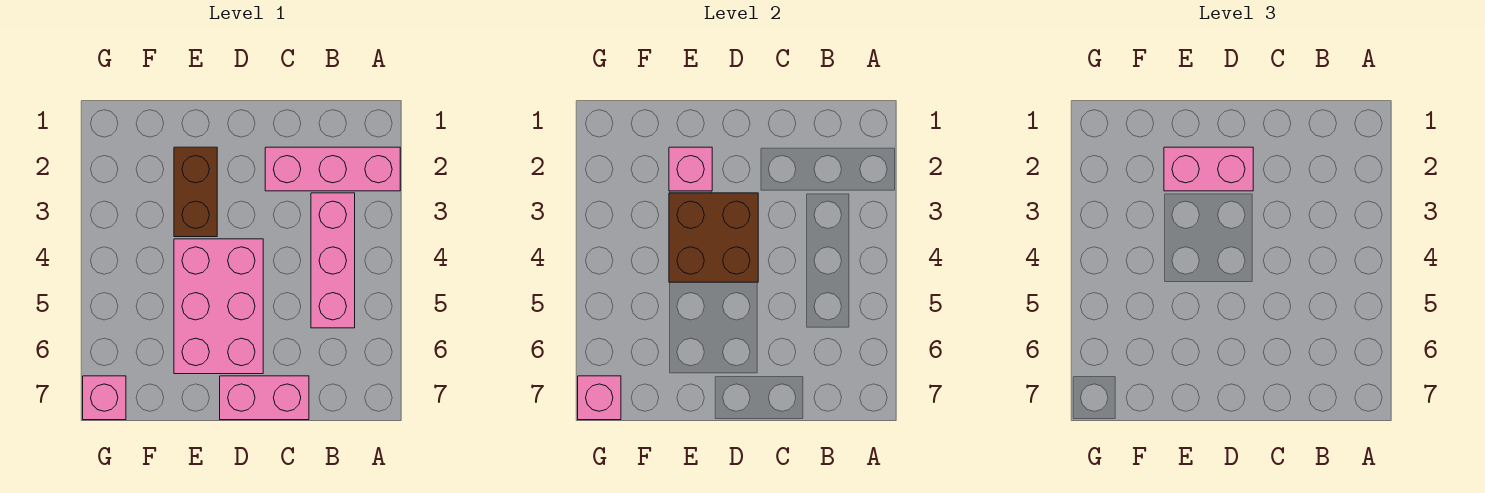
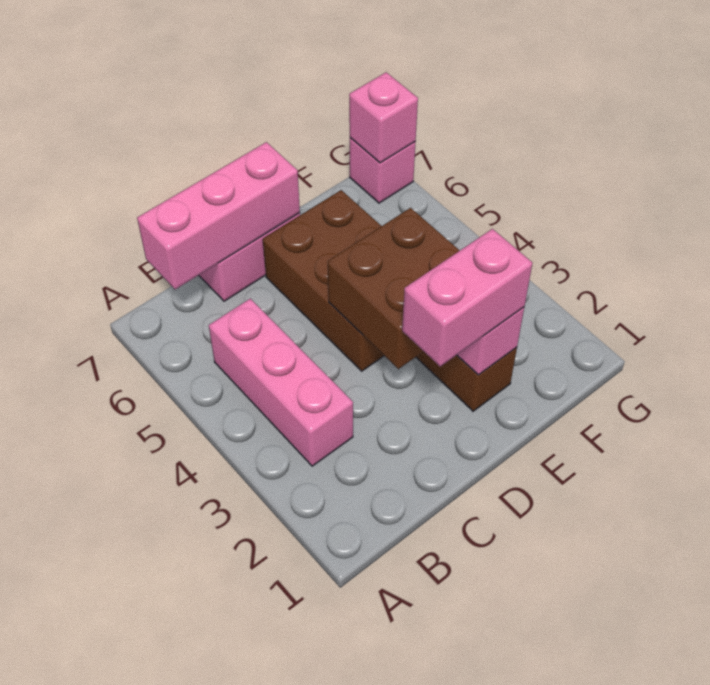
pink brick A2:C2 level 1 -> pink brick B7:D7 level 2
pink brick D4:E6 level 1 -> brown brick D4:E6 level 1

